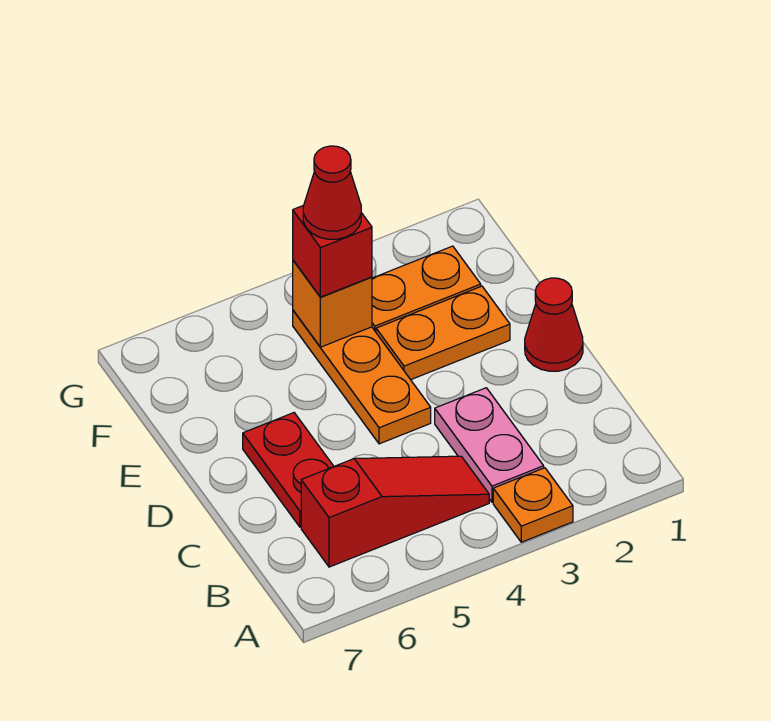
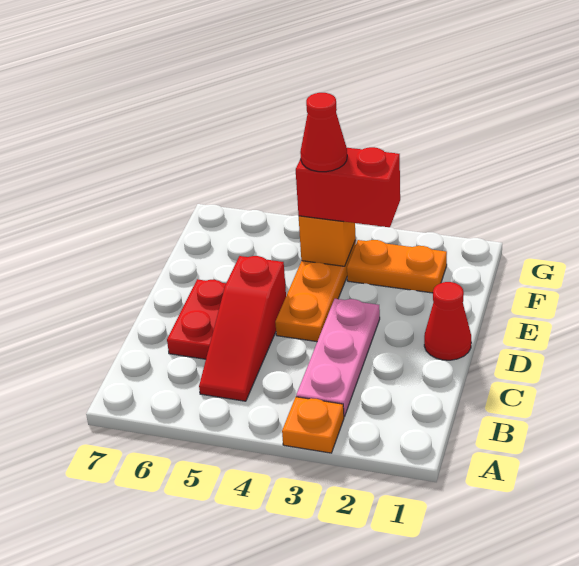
pink plate B3:C3 level 1 -> pink plate B3:D3 level 1
red slope B4:B6 level 1 top 6 -> red slope B5:D5 level 1 top D
orange plate E2:E3 level 1 -> none
red brick F4 level 3 -> red brick F3:F4 level 3

